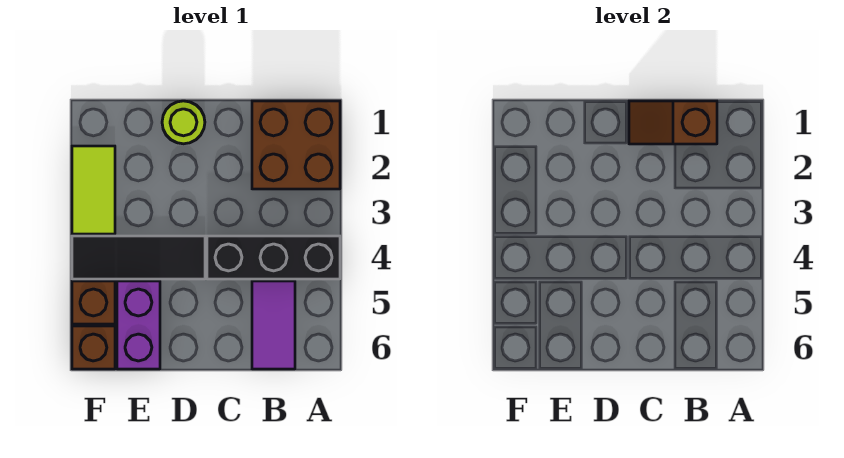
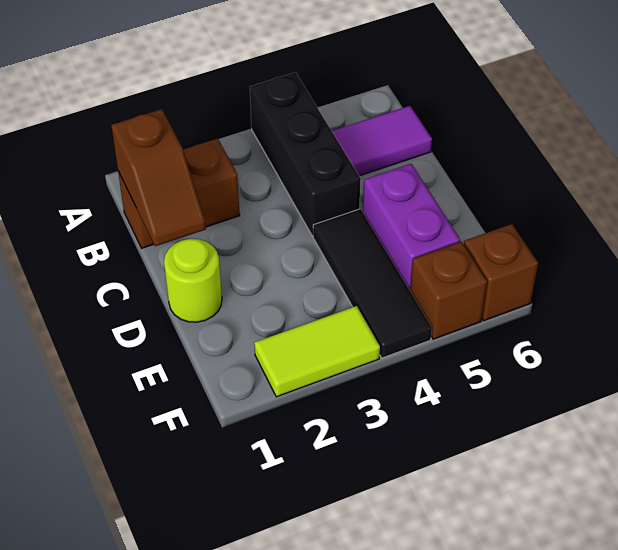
brown brick A1:B2 level 1 -> brown brick B1:B2 level 1
purple brick E5:E6 level 1 -> purple brick D5:E5 level 1

